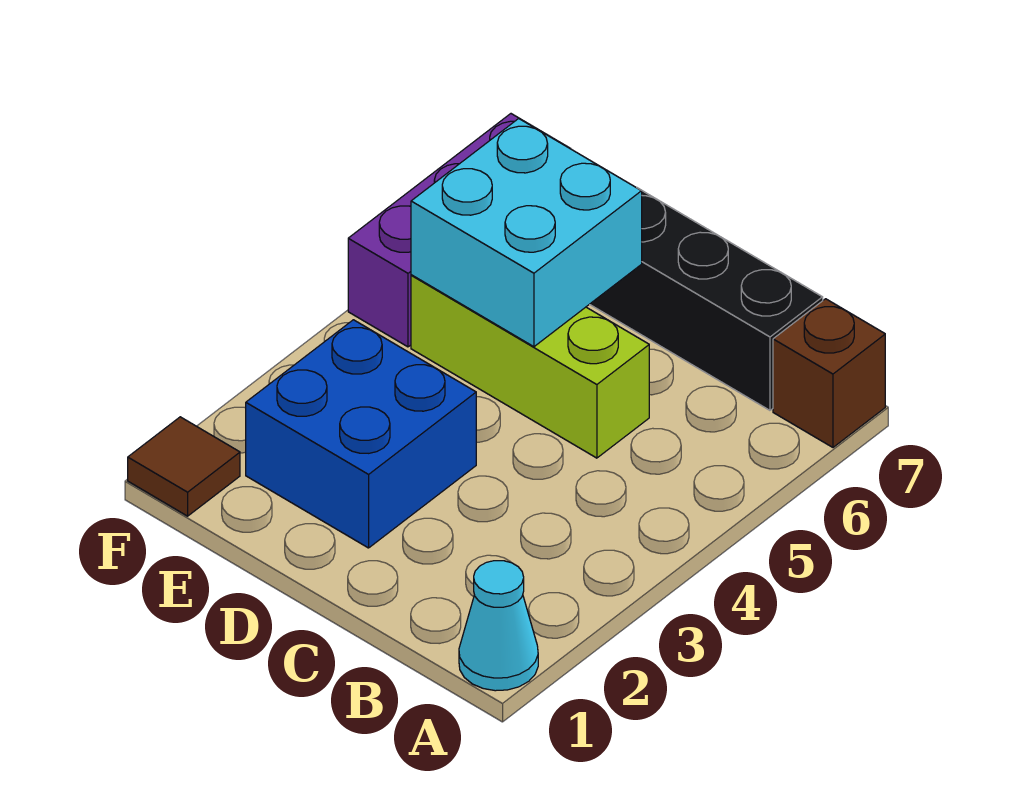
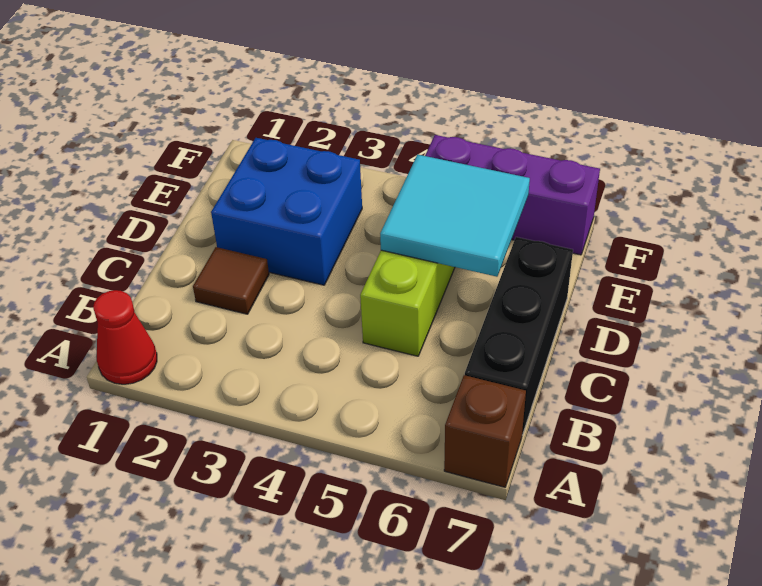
cyan cone A1 level 1 -> red cone A1 level 1
cyan brick D5:E6 level 2 -> cyan tile D5:E6 level 2
brown tile F1 level 1 -> brown tile C2 level 1

